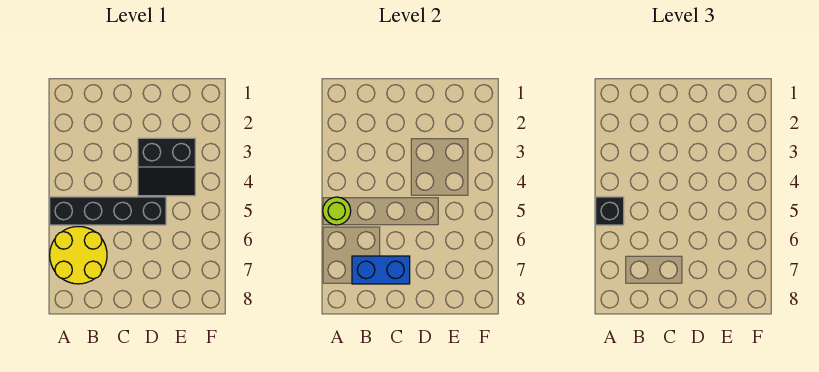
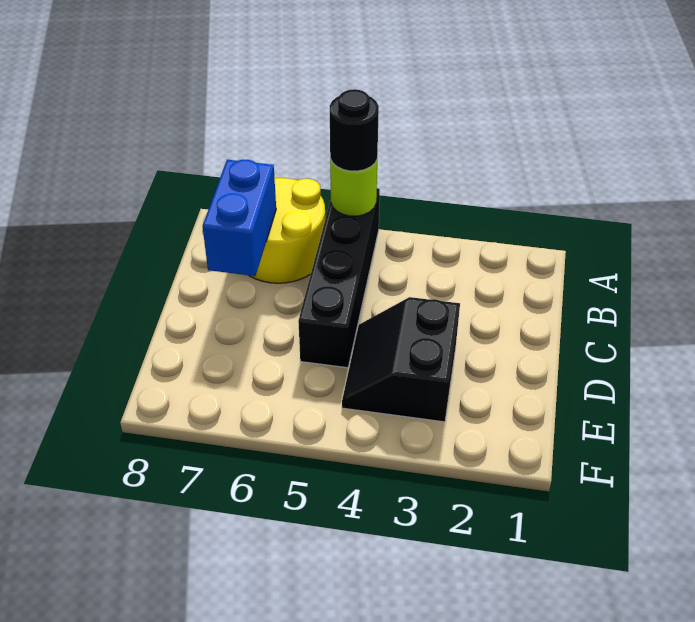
black brick A5 level 3 -> black round brick A5 level 3

